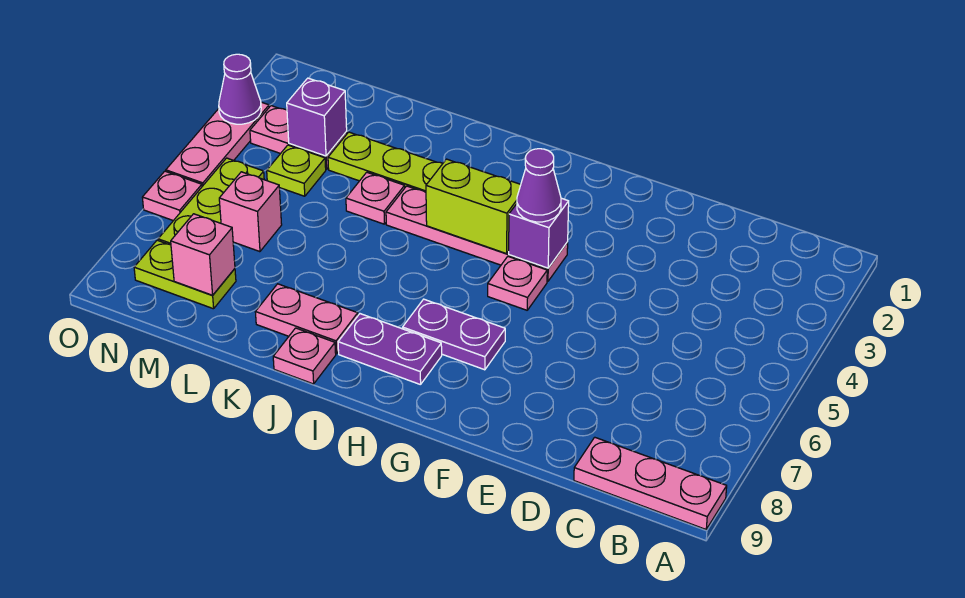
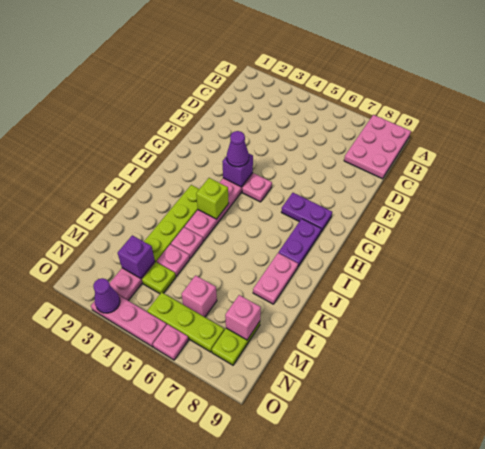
pink plate A9:C9 level 1 -> pink plate A8:C9 level 1
purple plate G7:H7 level 1 -> purple plate G7:G8 level 1
lime brick H4:I4 level 2 -> lime brick I4 level 2
pink plate J9 level 1 -> pink plate L4 level 1

